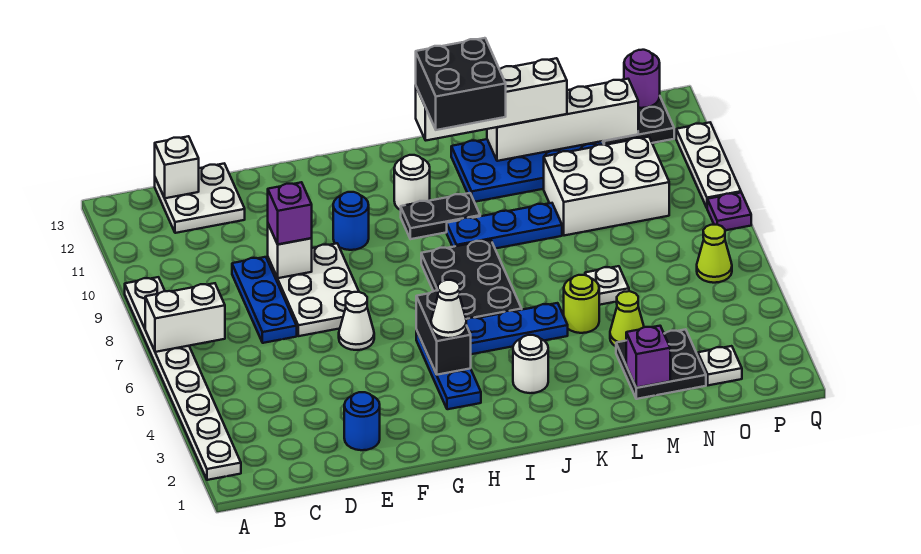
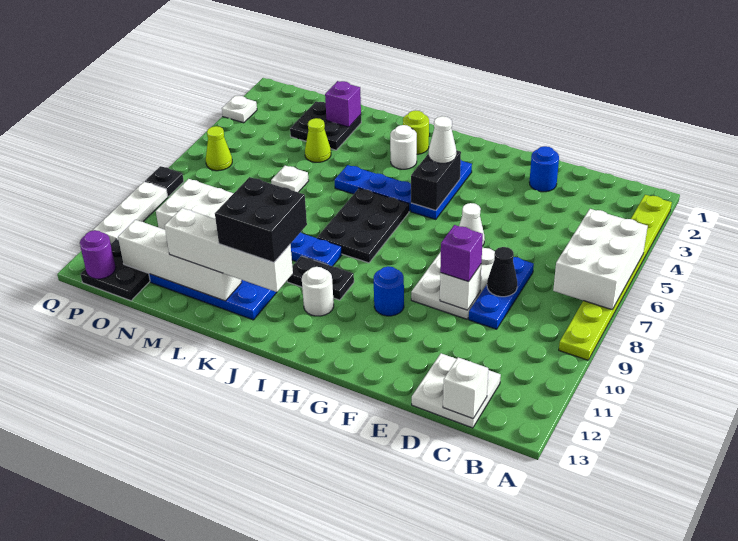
white plate A2:A9 level 1 -> lime plate A2:A9 level 1
white brick A7:B7 level 2 -> white brick A5:B7 level 2
none -> black cone D8 level 2
lime round brick L5 level 1 -> lime round brick J2 level 1
white plate O2 level 1 -> white plate Q3 level 1
purple plate Q8 level 1 -> black plate Q8 level 1

